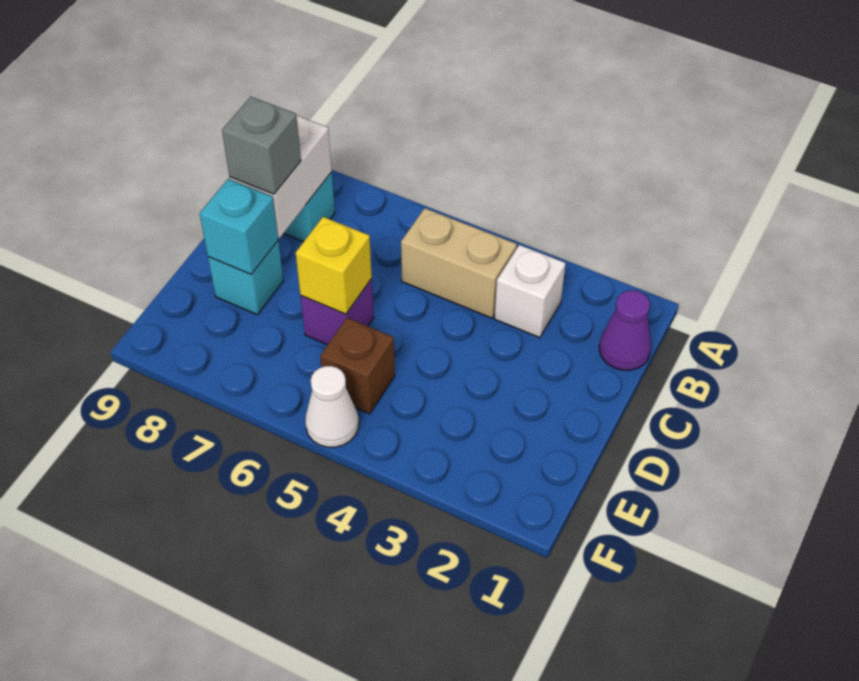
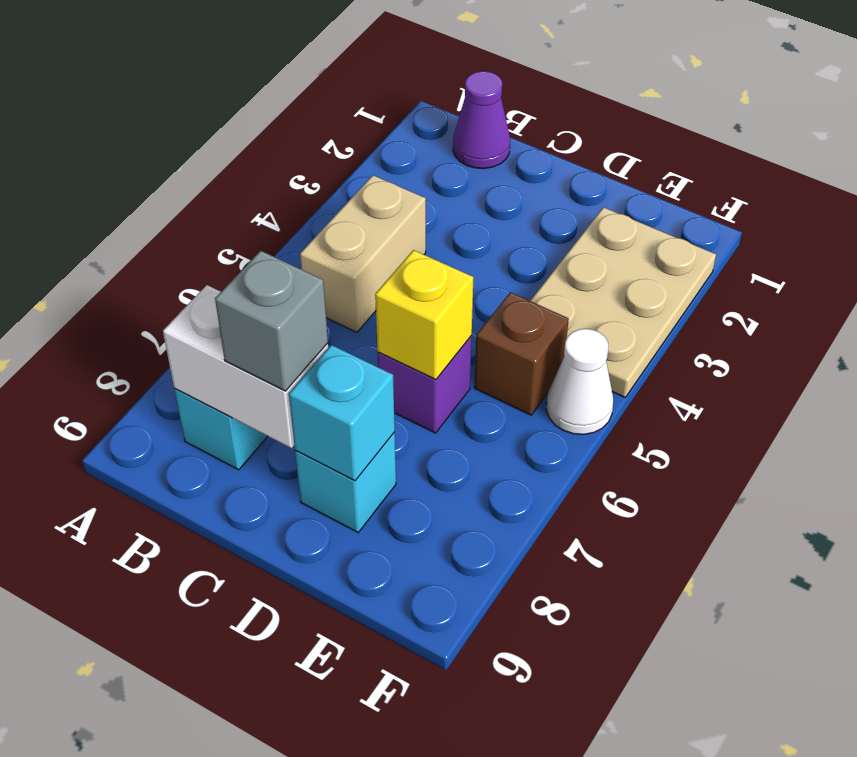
white brick B3 level 1 -> none
none -> tan plate E2:F4 level 1

